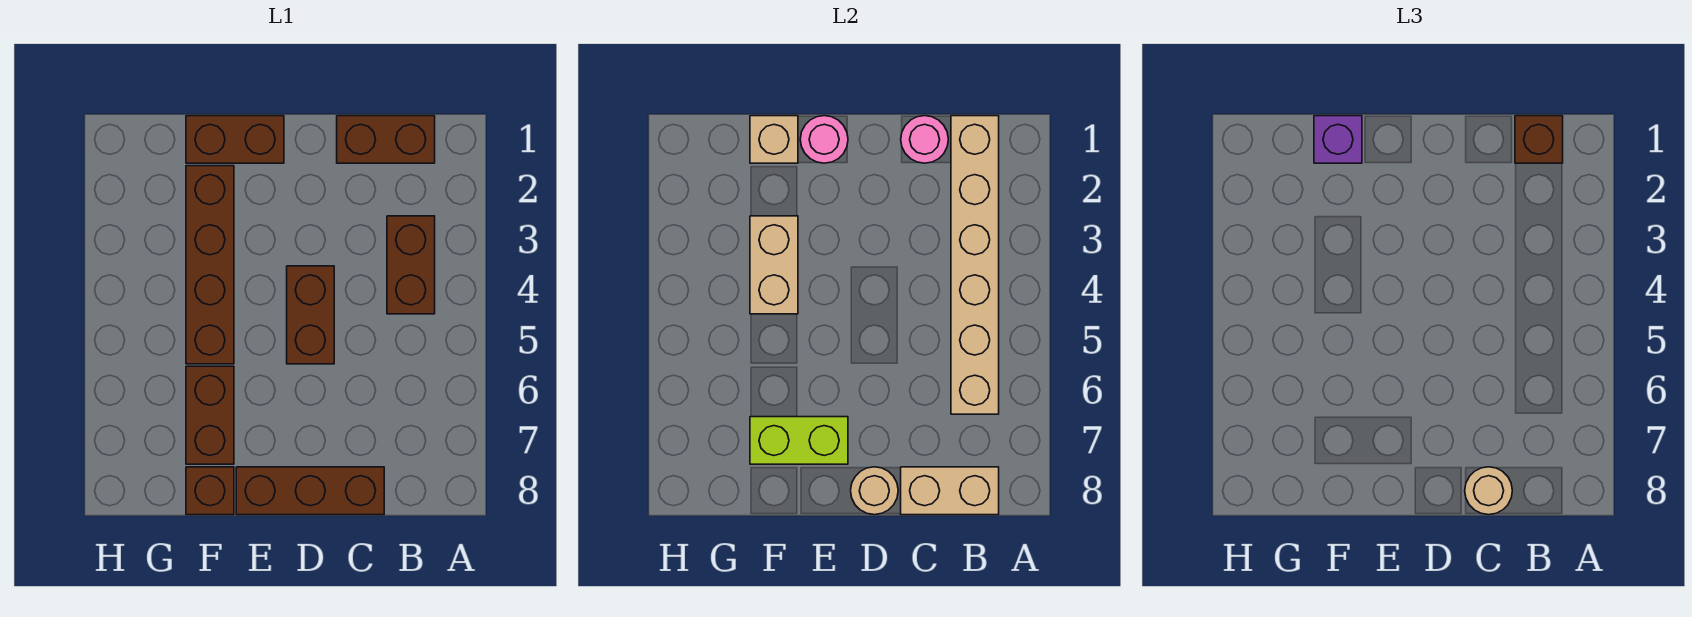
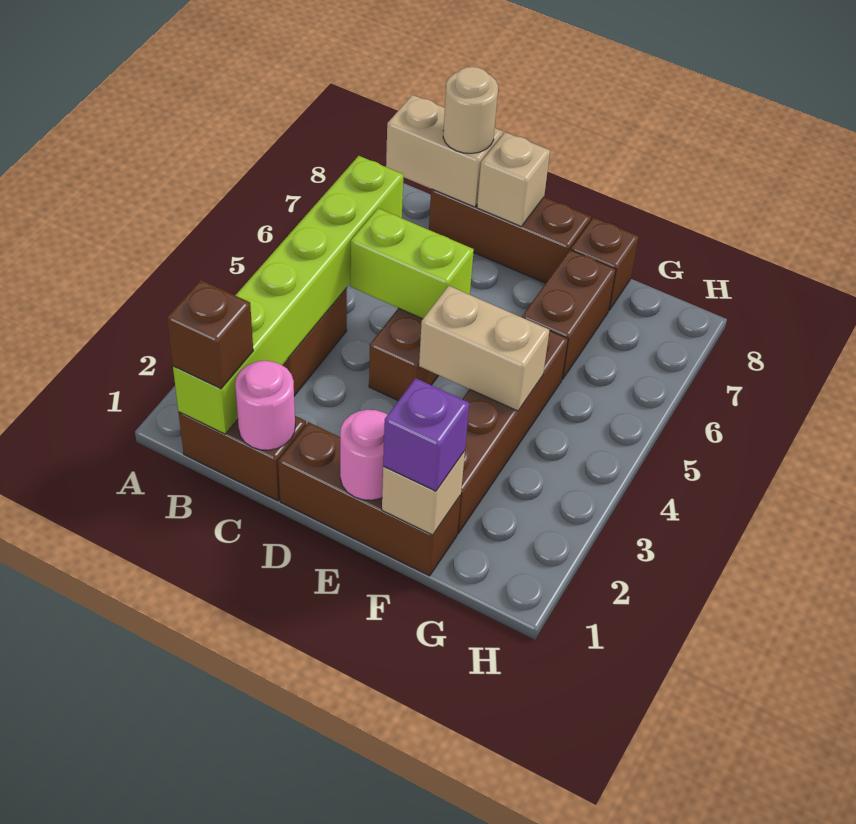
tan brick B1:B6 level 2 -> lime brick B1:B6 level 2
tan round brick D8 level 2 -> tan brick D8 level 2
brown brick E1:F1 level 1 -> brown brick D1:F1 level 1
lime brick E7:F7 level 2 -> lime brick C5:D5 level 2
tan brick F3:F4 level 2 -> tan brick E4:F4 level 2

